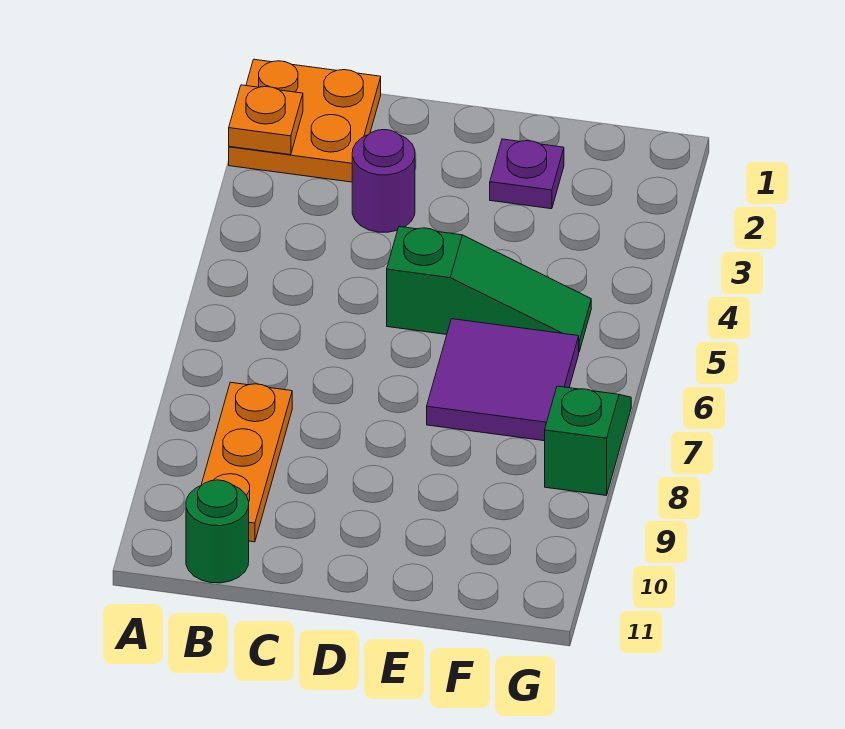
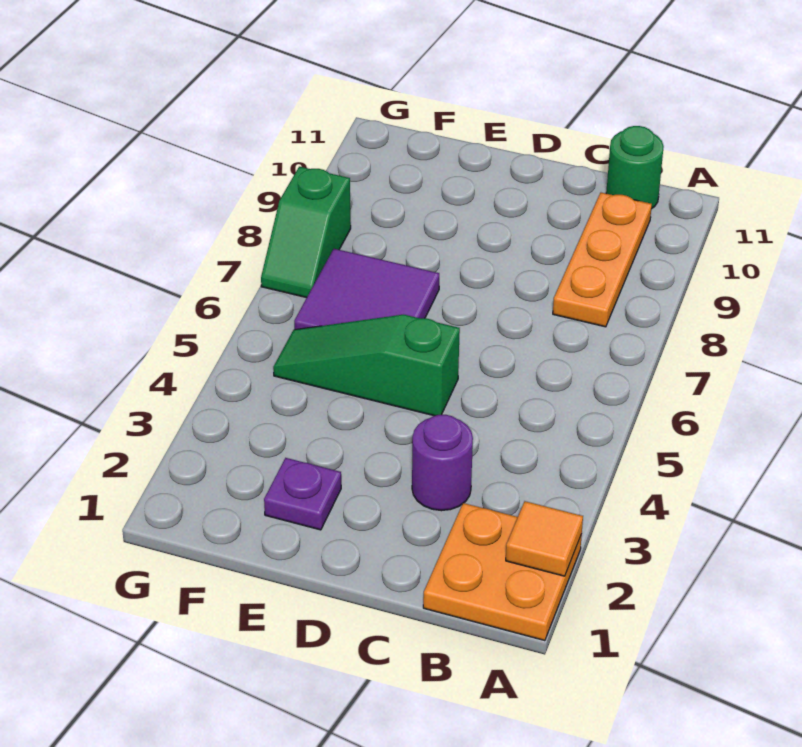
orange plate A2 level 2 -> orange tile A2 level 2

